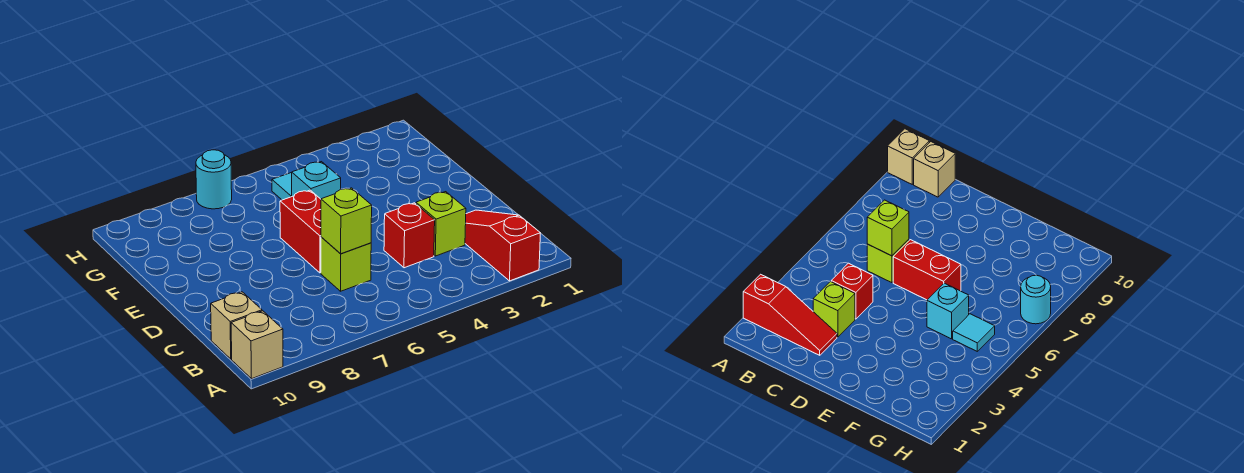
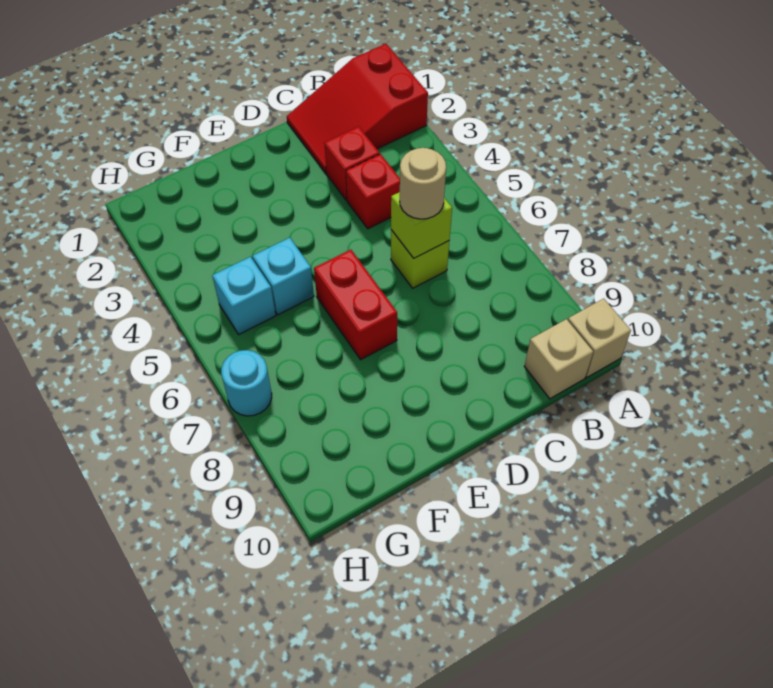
red slope A2:C2 level 1 top A -> red slope A1:C2 level 1 top A
lime brick C3 level 1 -> red brick C3 level 1
none -> tan round brick C6 level 3
red brick D6:E6 level 1 -> red brick E6:E7 level 1
cyan tile G5 level 1 -> cyan brick G5 level 1

